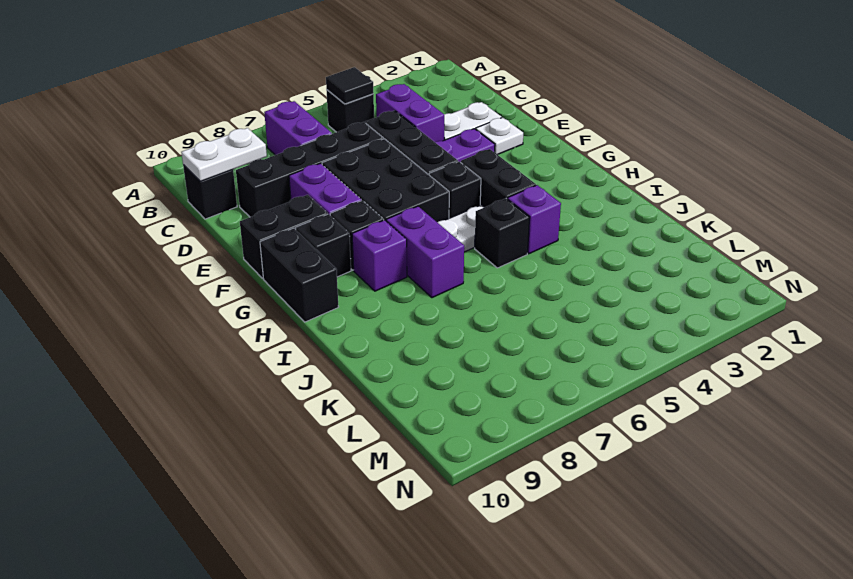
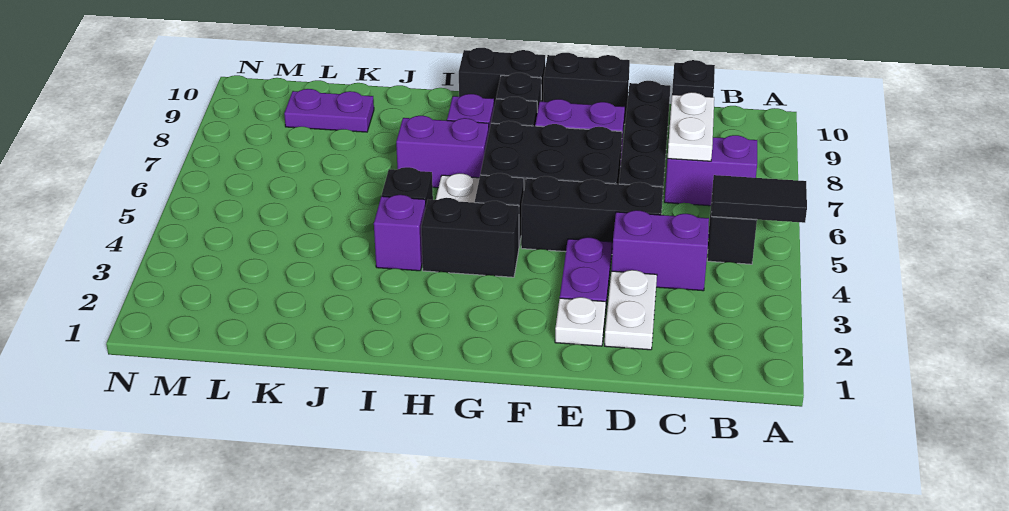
black tile B5 level 2 -> black tile A5:B5 level 2
white plate C9:C10 level 2 -> white plate C7:C8 level 2
black brick F9:F10 level 1 -> black brick E10:F10 level 1
none -> purple plate K9:L9 level 1

